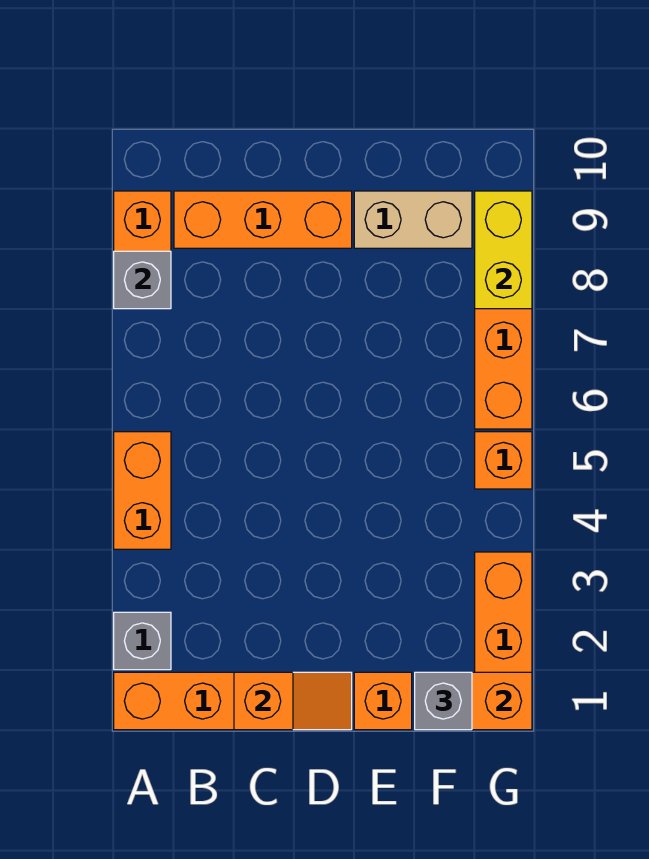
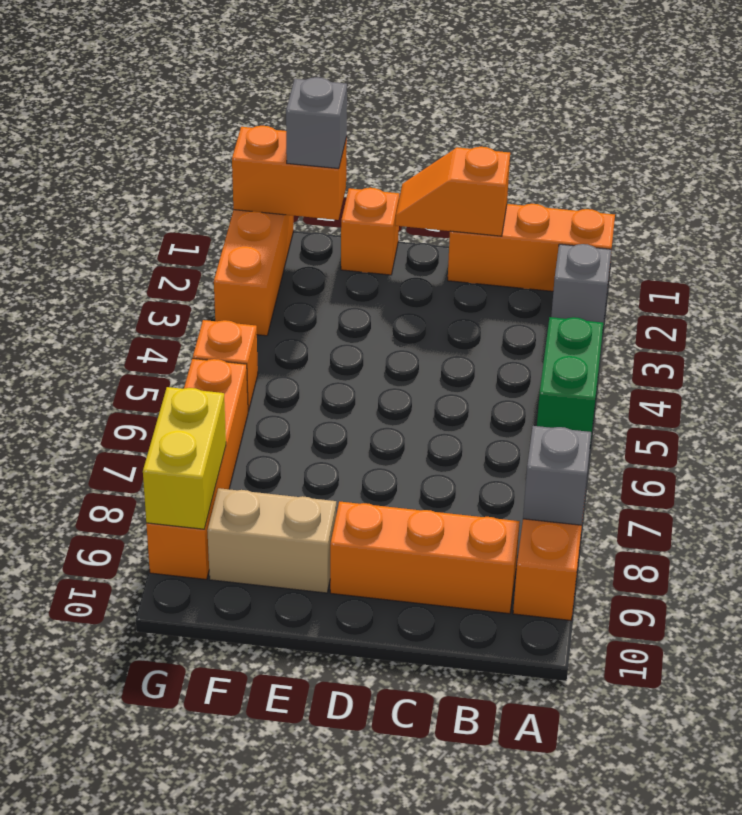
orange brick A4:A5 level 1 -> green brick A4:A5 level 1

